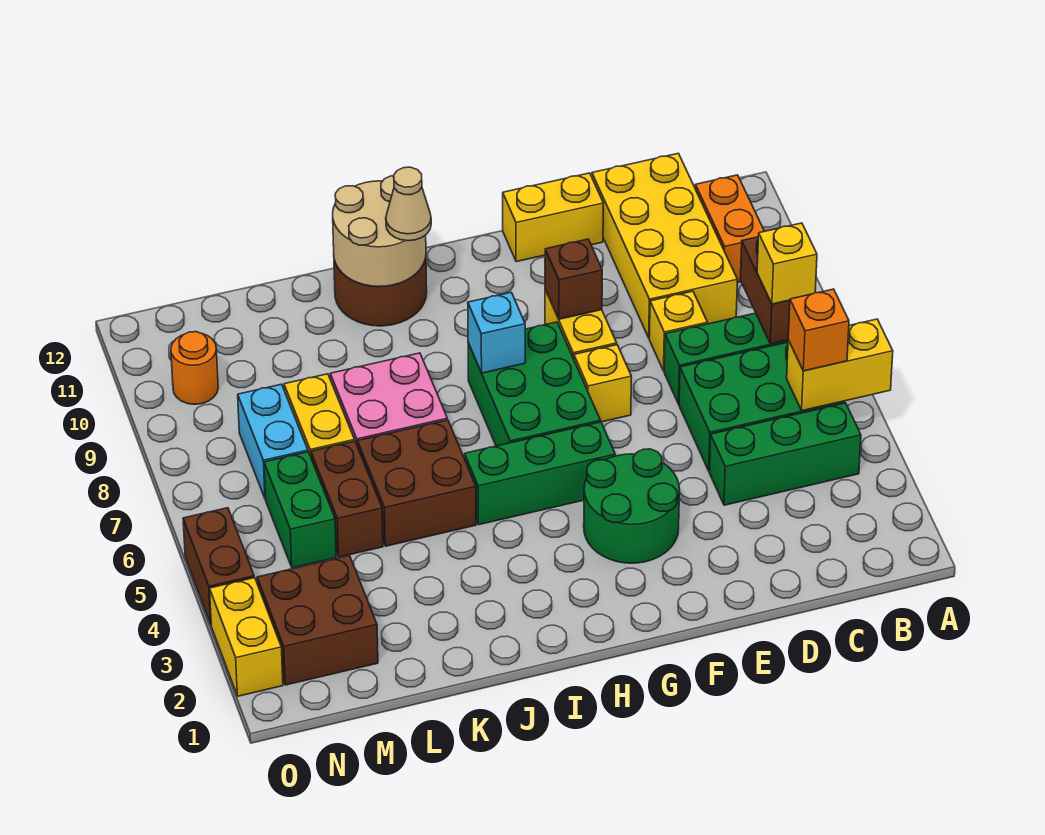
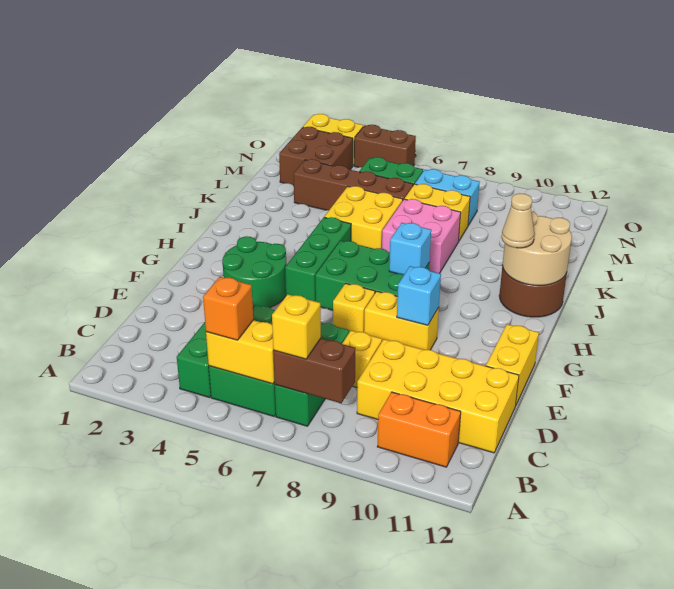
yellow brick A5:B5 level 2 -> yellow brick B5:B6 level 2
brown brick F9 level 2 -> cyan brick F9 level 2
brown brick J5:K6 level 1 -> yellow brick J5:K6 level 1
brown brick L5:L6 level 1 -> brown brick L3:L6 level 1
orange round brick N10 level 1 -> none

